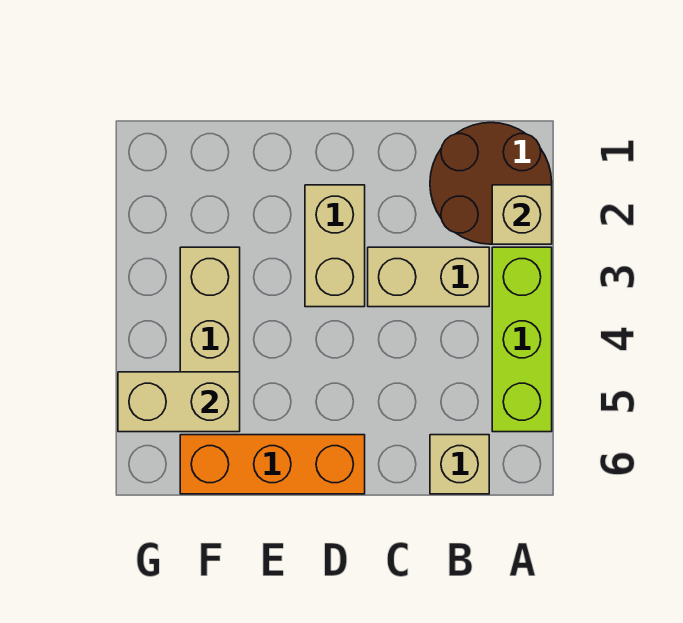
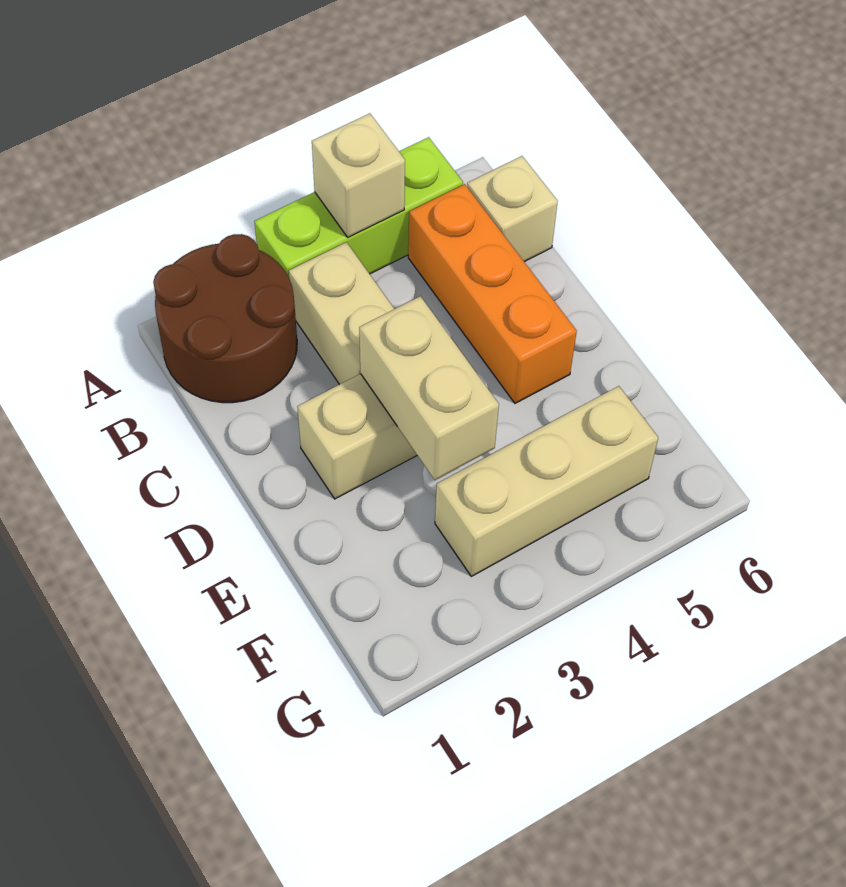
tan brick A2 level 2 -> tan brick A4 level 2
orange brick D6:F6 level 1 -> orange brick B5:D5 level 1
tan brick F5:G5 level 2 -> tan brick D3:E3 level 2

